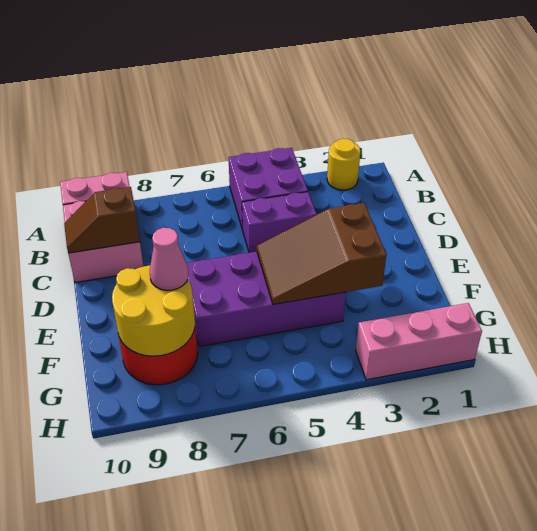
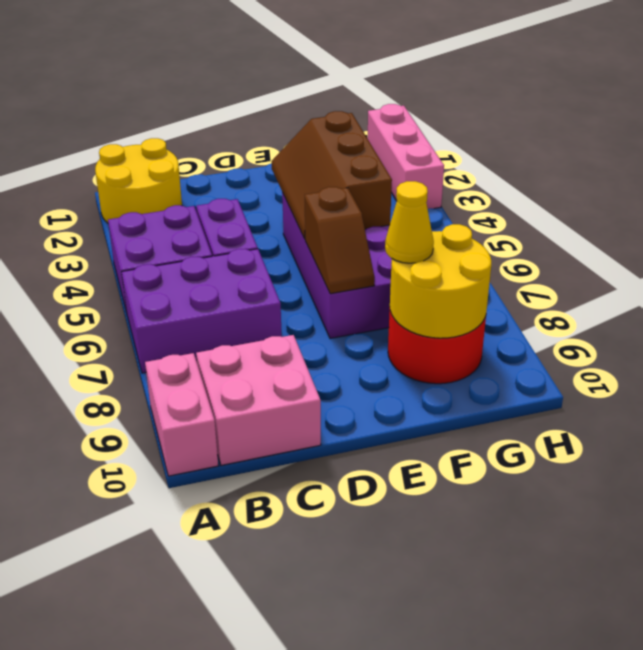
yellow round brick A2 level 1 -> yellow round brick A1:B2 level 1
none -> purple brick A6:C7 level 1
brown slope C9:C10 level 2 top 9 -> brown slope E6:E7 level 2 top 6
brown slope E3:F5 level 2 top 3 -> brown slope E3:F5 level 2 top F
pink cone F8 level 3 -> yellow cone F8 level 3

